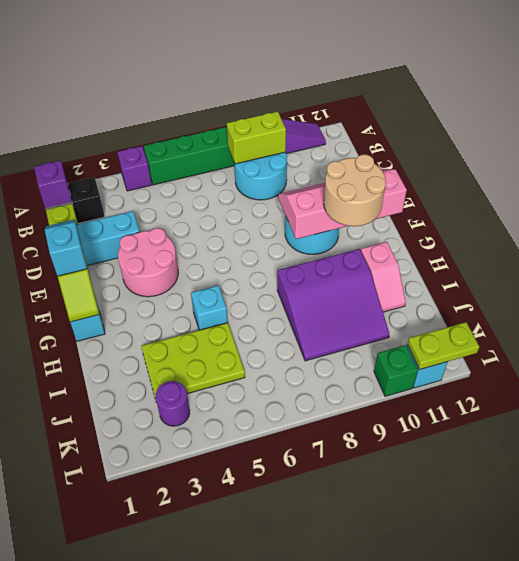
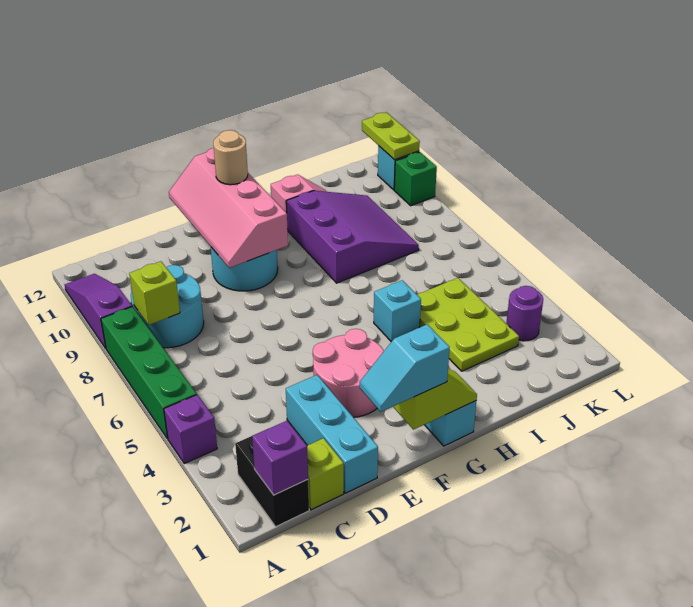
lime brick B8:B9 level 2 -> lime brick B8 level 2
tan round brick F10:G11 level 3 -> tan round brick F11 level 3

